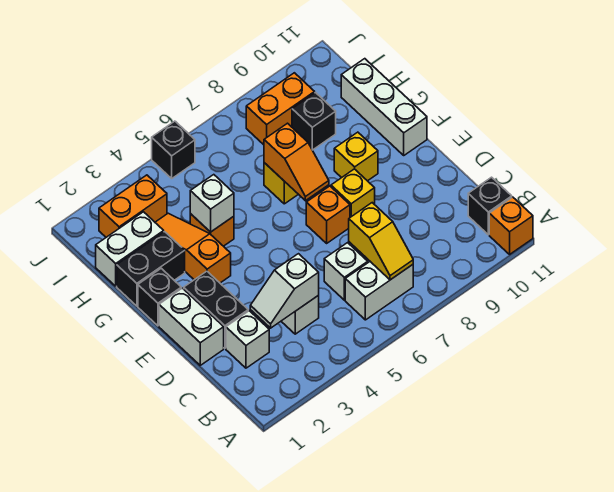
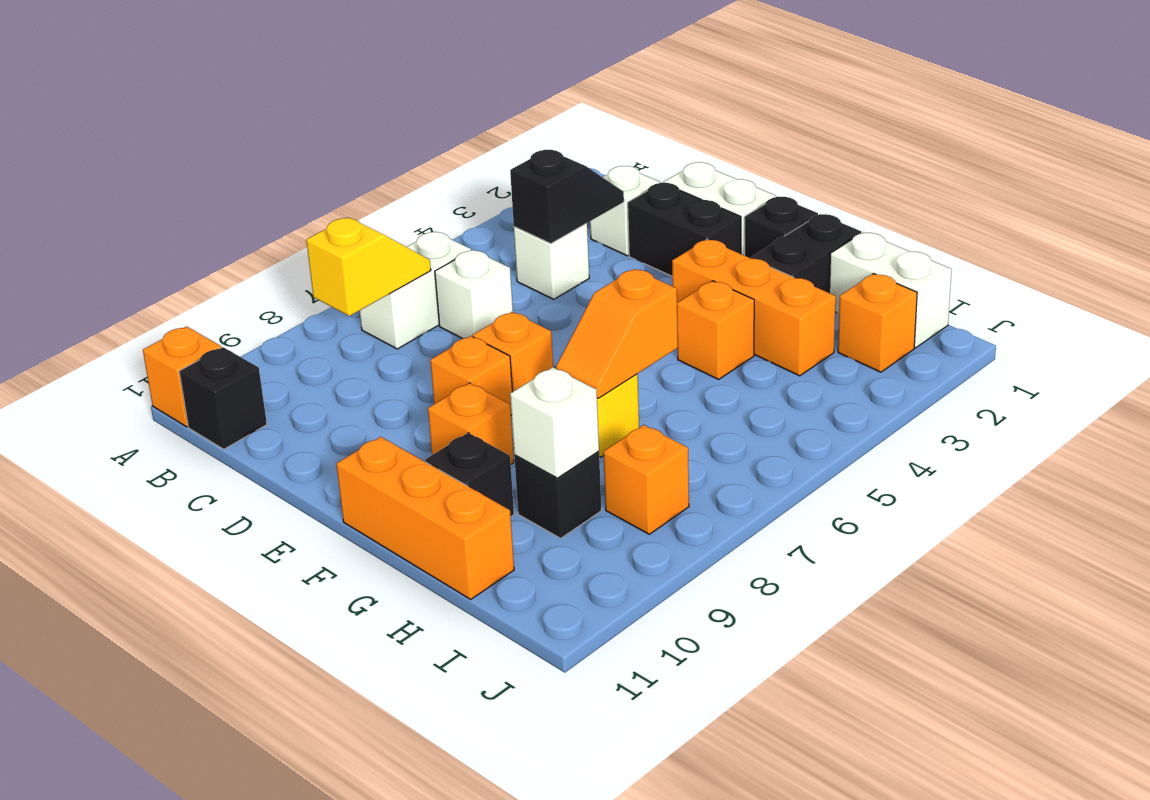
yellow slope B7:C7 level 2 top C -> yellow slope B7:B8 level 2 top 8
white slope C3:C4 level 2 top 4 -> black slope C3:C4 level 2 top 4
yellow brick E8 level 1 -> orange brick E8 level 1
orange slope F3:H3 level 1 top F -> orange brick F3:H3 level 1
orange slope F7:G7 level 2 top G -> orange slope G6:G7 level 2 top 6
yellow brick F9 level 1 -> orange brick F9 level 1
white brick F11:H11 level 1 -> orange brick F11:H11 level 1
white brick G4 level 2 -> white brick H9 level 2
white brick H1:H2 level 1 -> white brick H1:I1 level 1
orange brick I2:I3 level 1 -> orange brick I2 level 1
orange brick I8:I9 level 1 -> orange brick I8 level 1
black brick J5 level 1 -> black brick G10 level 1

